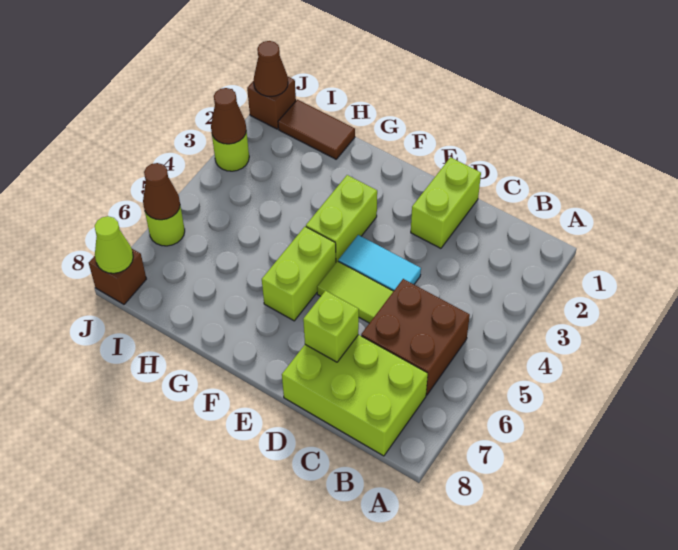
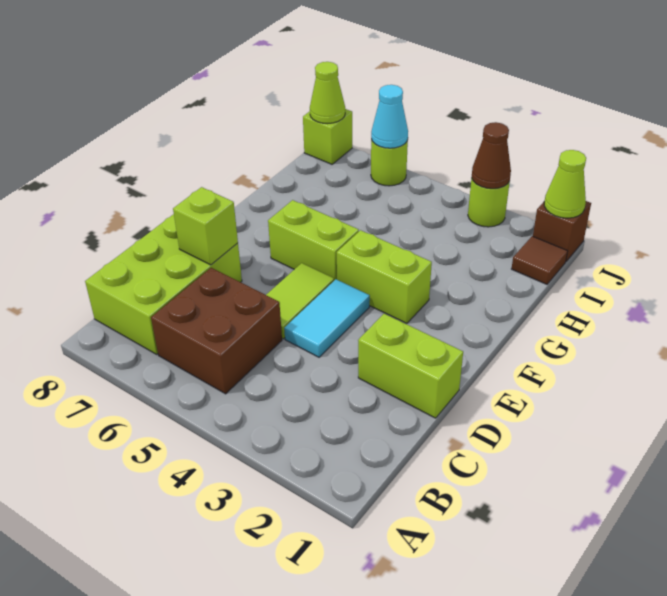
brown tile H1:I1 level 1 -> brown tile I1 level 1
brown cone J1 level 2 -> lime cone J1 level 2
brown cone J6 level 2 -> cyan cone J6 level 2
brown brick J8 level 1 -> lime brick J8 level 1

